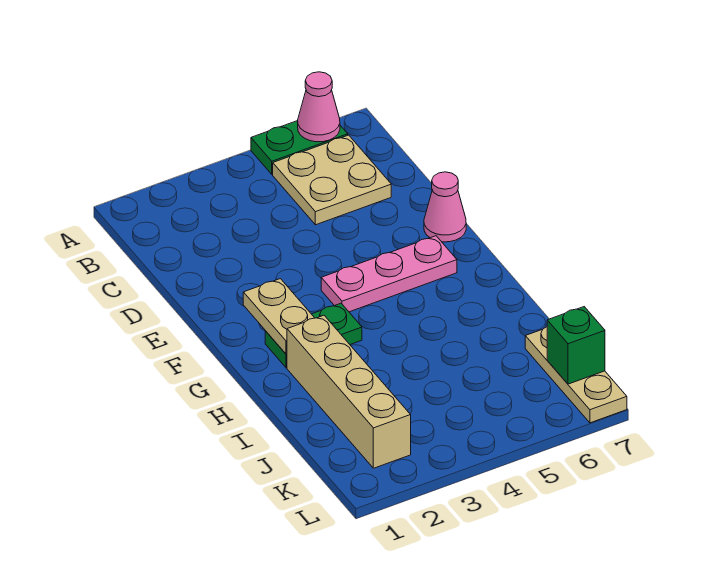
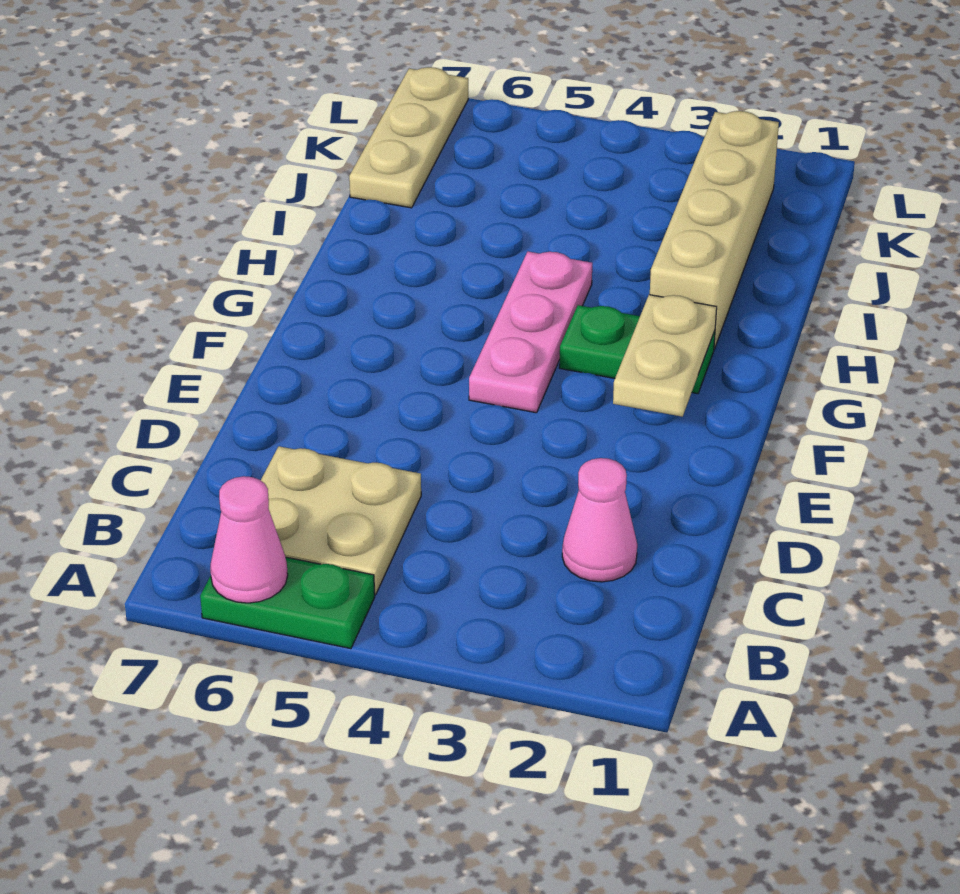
pink cone E7 level 1 -> pink cone C2 level 1
pink plate F4:F6 level 1 -> pink plate F4:H4 level 1
green brick K7 level 2 -> none

